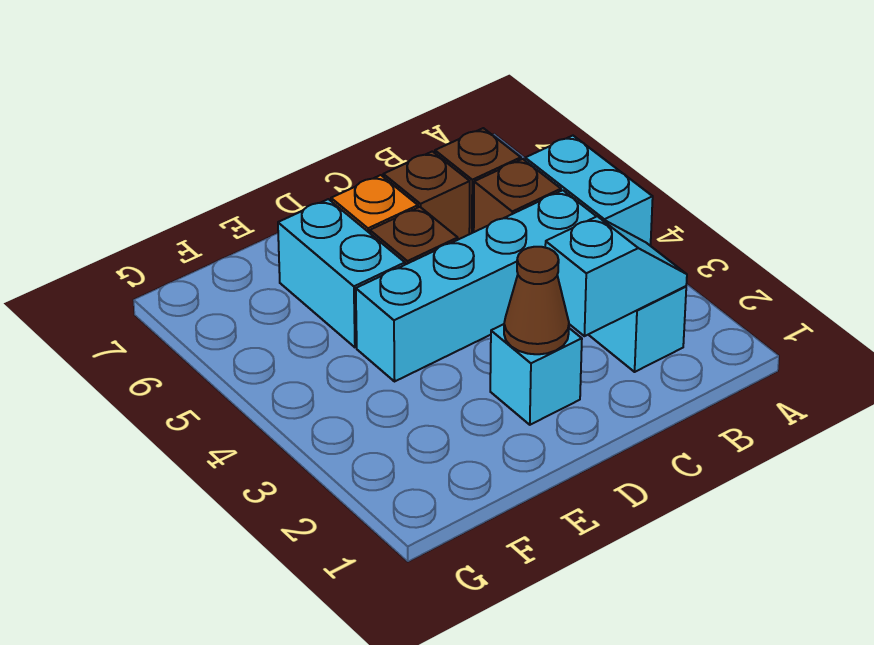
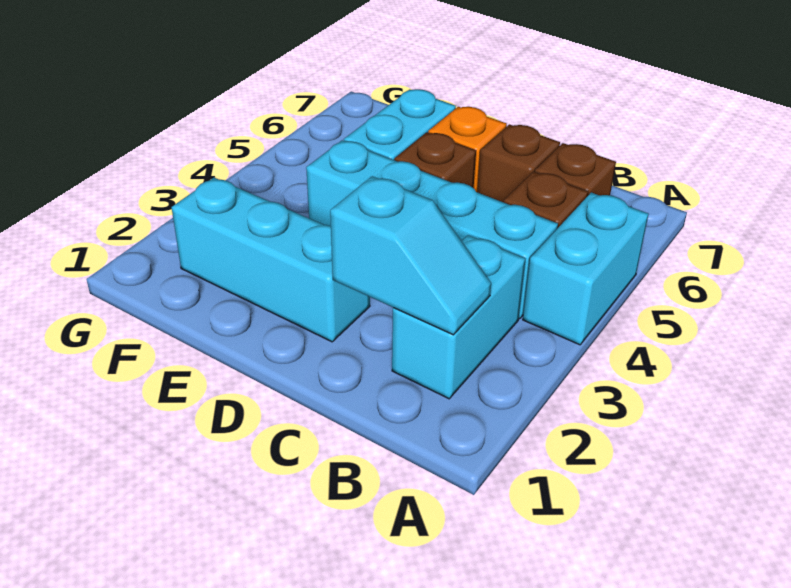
cyan brick D2 level 1 -> cyan brick D2:F2 level 1
brown cone D2 level 2 -> none

